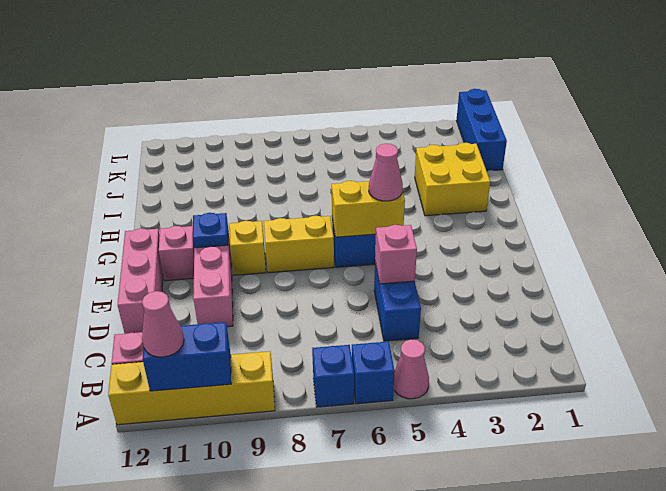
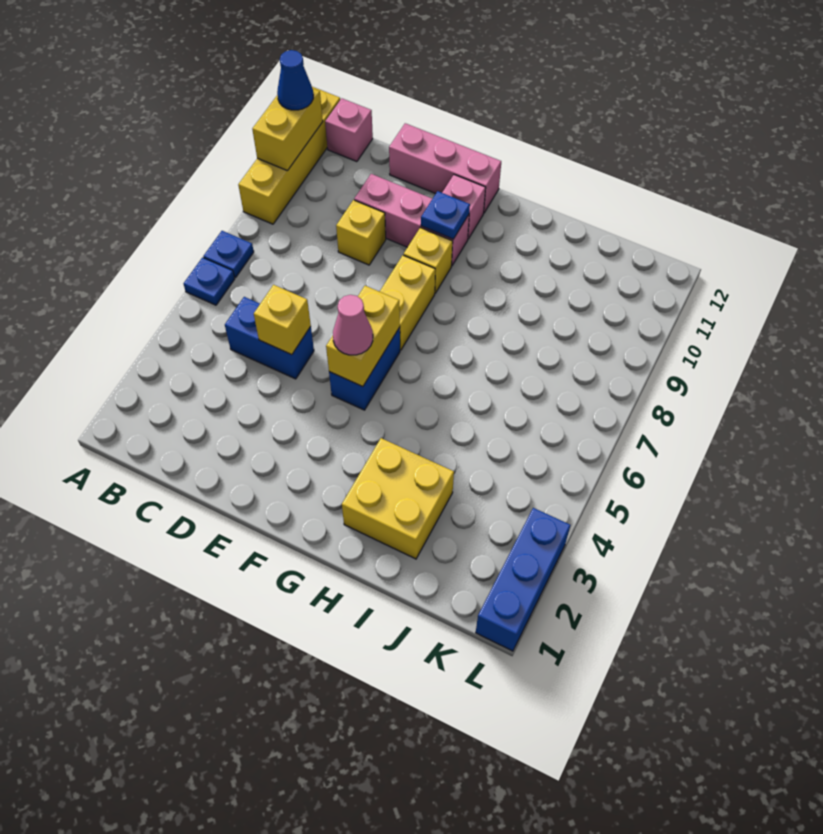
pink cone A5 level 1 -> none
blue brick A6 level 1 -> blue plate A6 level 1
blue brick A7 level 1 -> blue plate A7 level 1
blue brick A10:A11 level 2 -> yellow brick A10:A11 level 2
pink cone A11 level 3 -> blue cone A11 level 3
pink brick D5 level 2 -> yellow brick D5 level 2
none -> yellow brick D9 level 1
blue brick J1:L1 level 1 -> blue brick L1:L3 level 1

